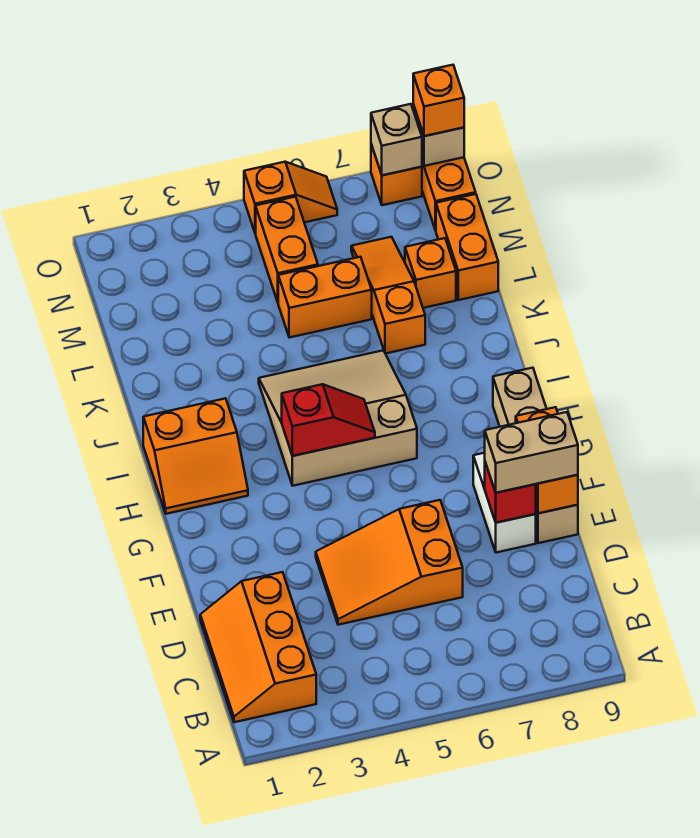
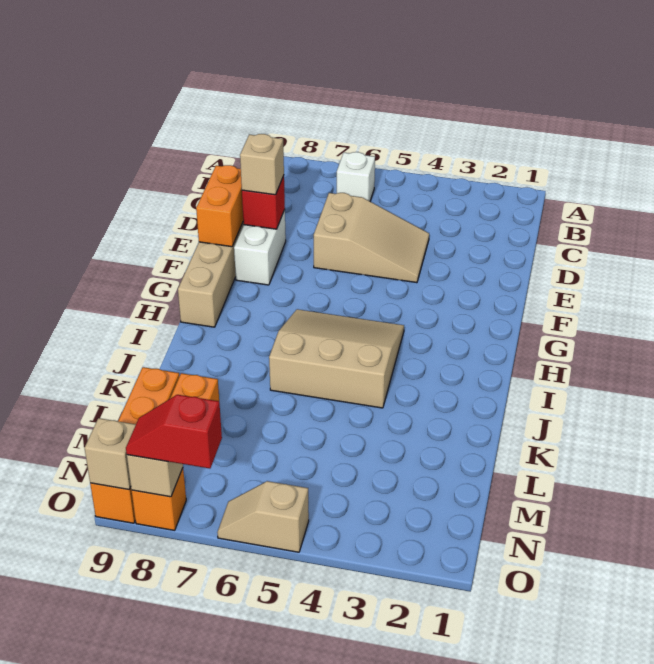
orange slope B1:D2 level 1 top 2 -> none
none -> white brick B6 level 1
orange slope D4:E6 level 1 top 6 -> tan slope D4:E6 level 1 top 6
tan brick E8:E9 level 3 -> tan brick E8 level 3
orange slope H1:I2 level 1 top I -> none
tan slope H4:J6 level 1 top H -> tan slope H4:J6 level 1 top J
red slope H4:H5 level 2 top 4 -> red slope O7:O8 level 3 top 7
orange slope K7:M7 level 1 top K -> none
orange brick L5:L6 level 1 -> none
orange brick M5:N5 level 1 -> none
orange slope O5:O6 level 1 top 5 -> tan slope O5:O6 level 1 top 5
orange brick O9 level 3 -> none

